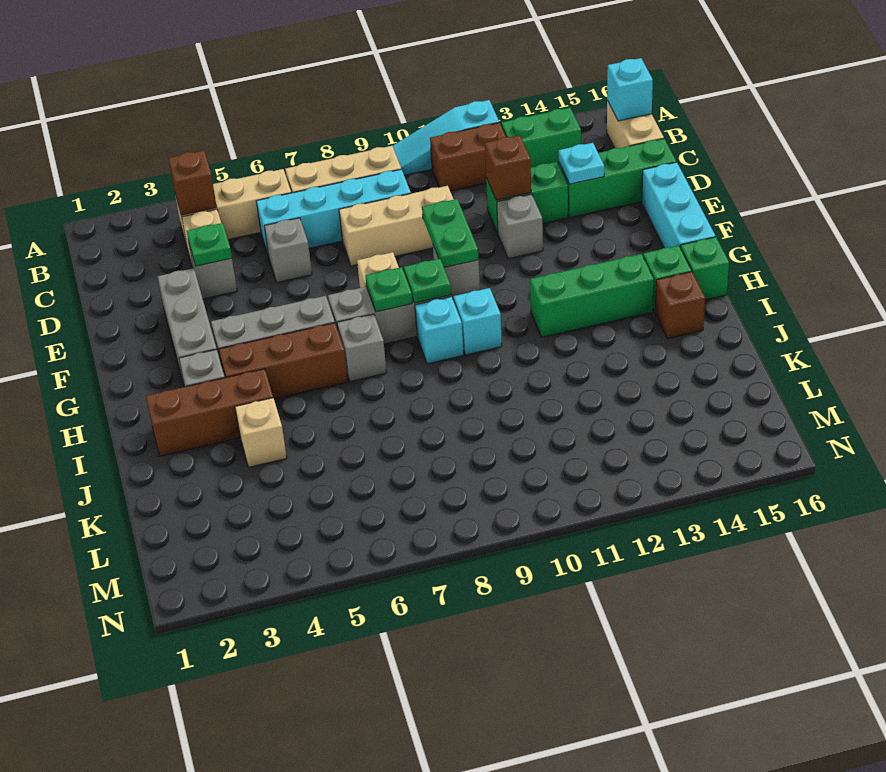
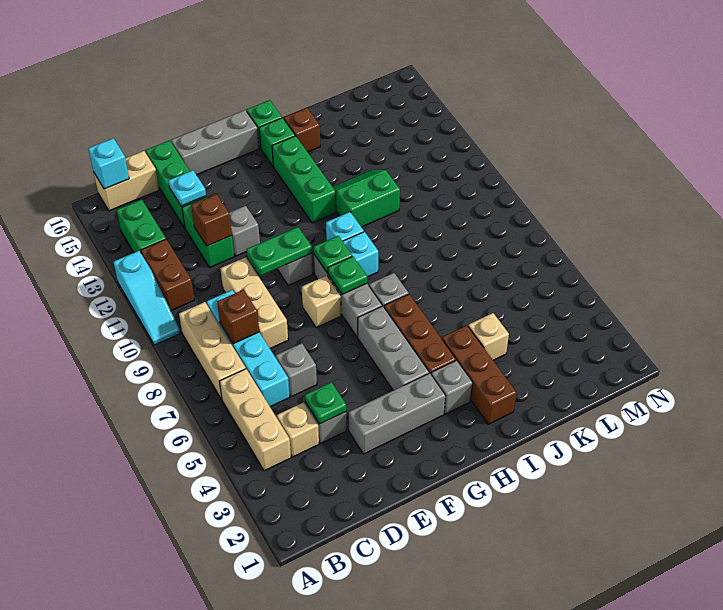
brown brick B4 level 2 -> brown brick C8 level 2
cyan brick E16:G16 level 1 -> grey brick E16:G16 level 1
none -> green slope I11:J12 level 1 top 11

